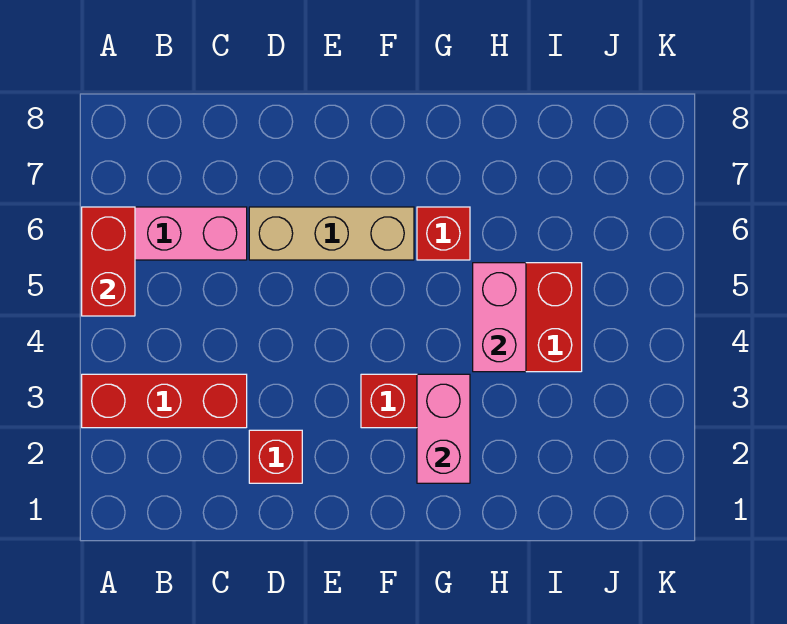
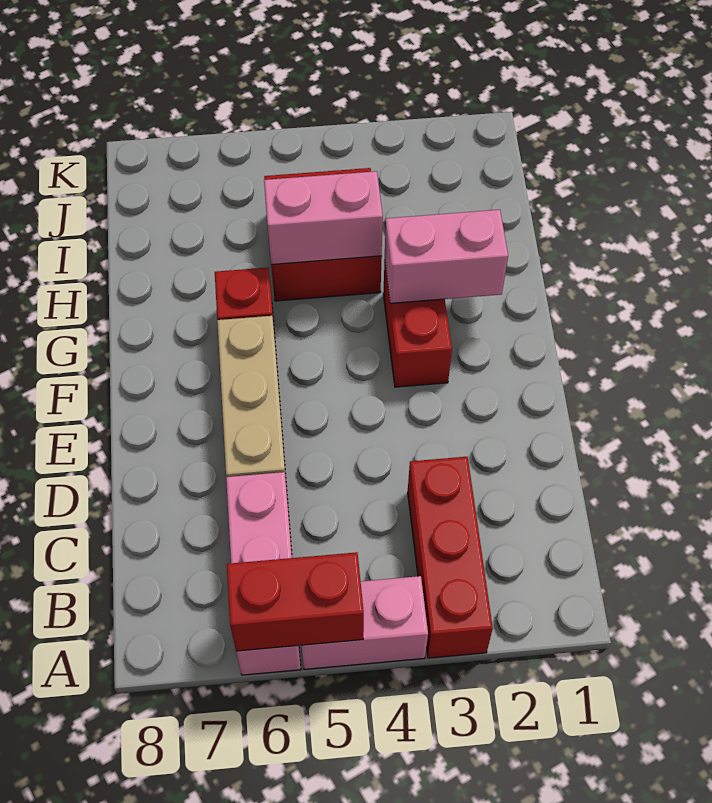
none -> pink brick A4:A5 level 1
red brick D2 level 1 -> none

